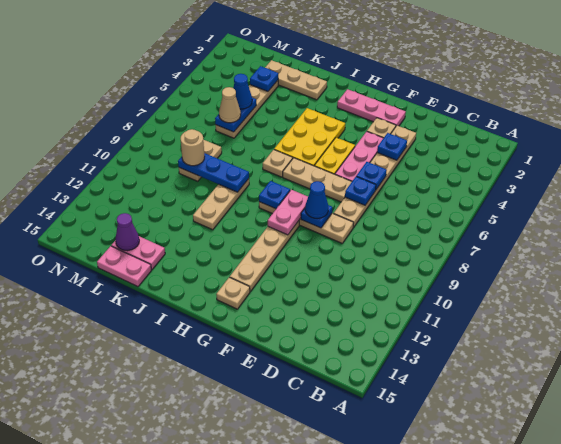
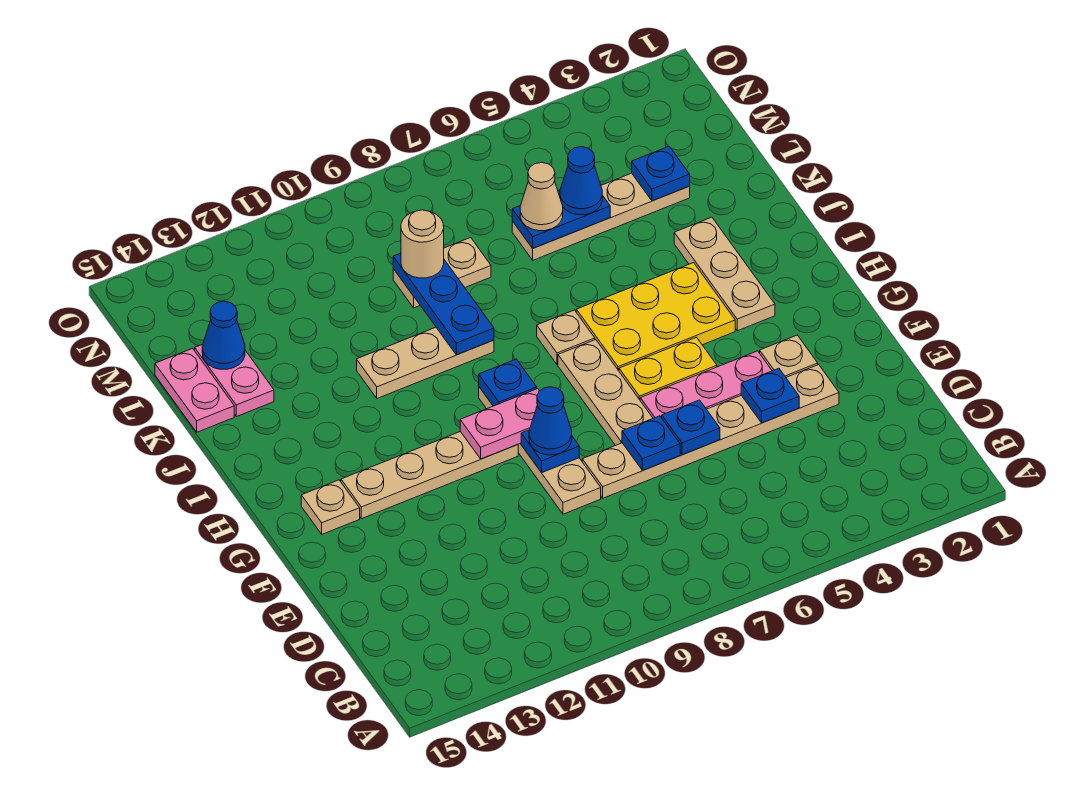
pink plate F2:H2 level 1 -> none
tan plate J2:L2 level 1 -> tan plate H3:J3 level 1
purple cone L14 level 2 -> blue cone L14 level 2

